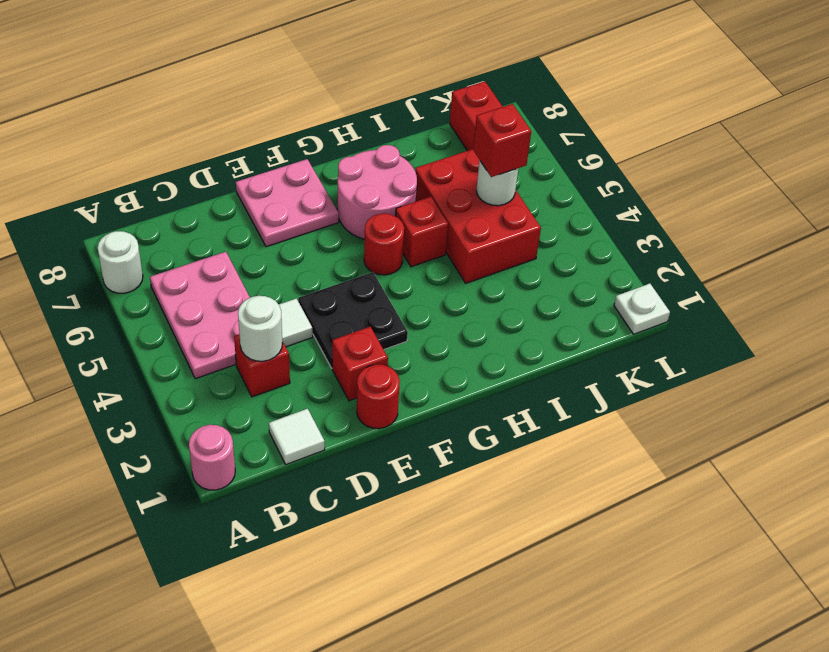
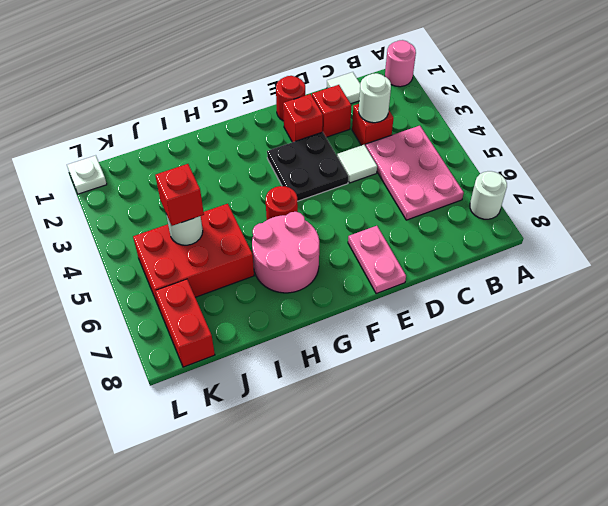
pink plate E7:F8 level 1 -> pink plate E7:E8 level 1
red brick H5 level 1 -> red brick D2 level 1
red brick I4:J6 level 1 -> red brick I5:K6 level 1

